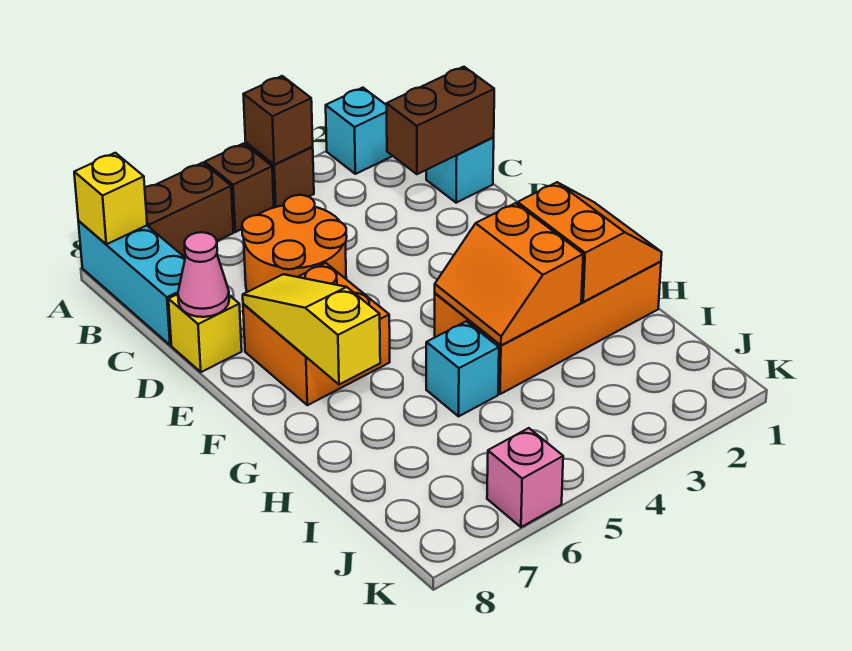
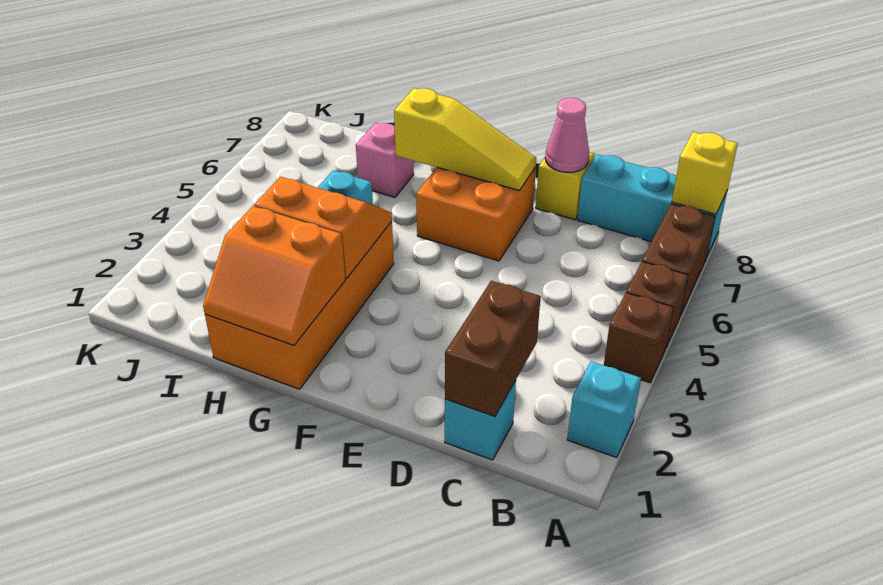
brown brick A4 level 2 -> none
orange round brick C5:D6 level 1 -> none
pink brick K6 level 1 -> pink brick H7 level 1

